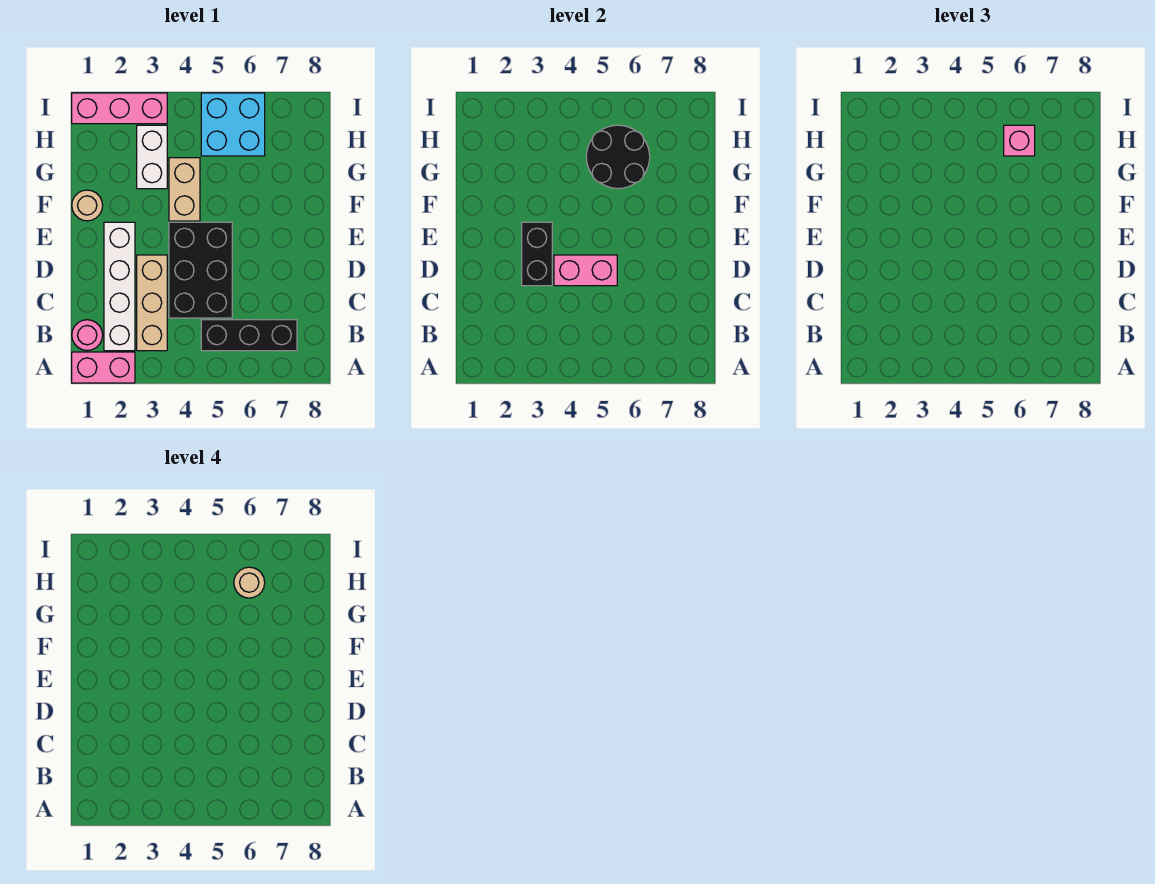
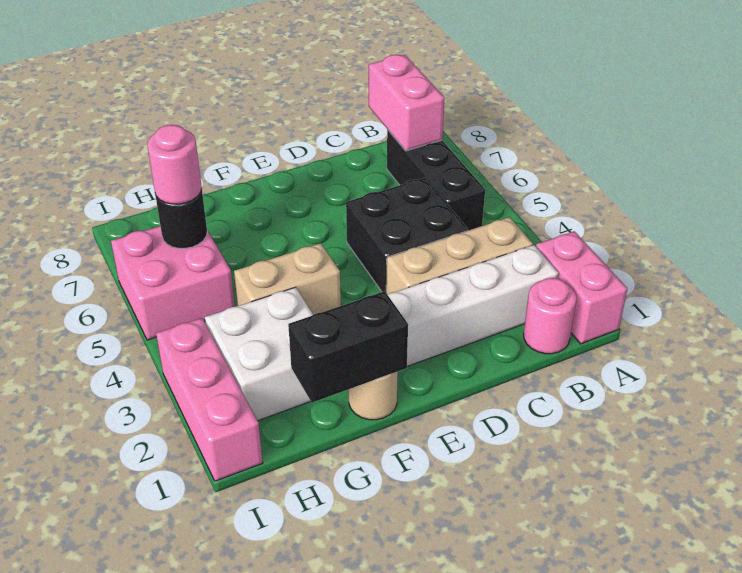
black brick C4:E5 level 1 -> black brick C4:D5 level 1
black brick D3:E3 level 2 -> black brick F1:G1 level 2
pink brick D4:D5 level 2 -> pink brick B7:B8 level 2
white brick G3:H3 level 1 -> white brick G2:H3 level 1
black round brick G5:H6 level 2 -> black round brick H6 level 2
cyan brick H5:I6 level 1 -> pink brick H5:I6 level 1
pink brick H6 level 3 -> pink round brick H6 level 3
tan round brick H6 level 4 -> none

